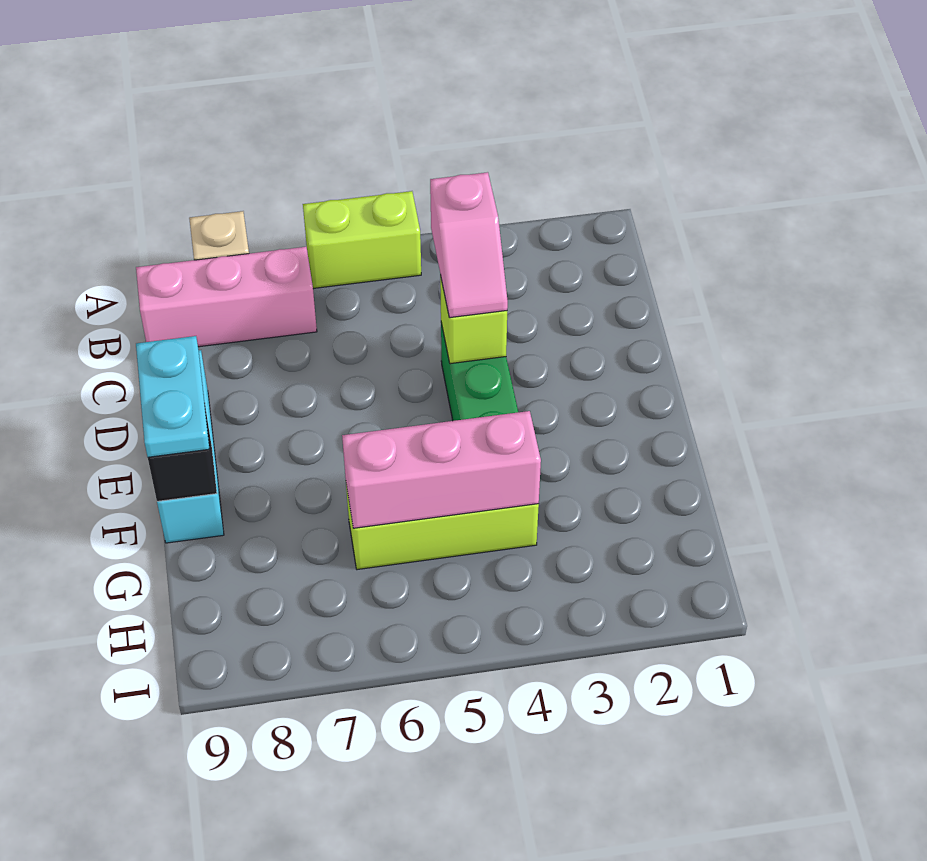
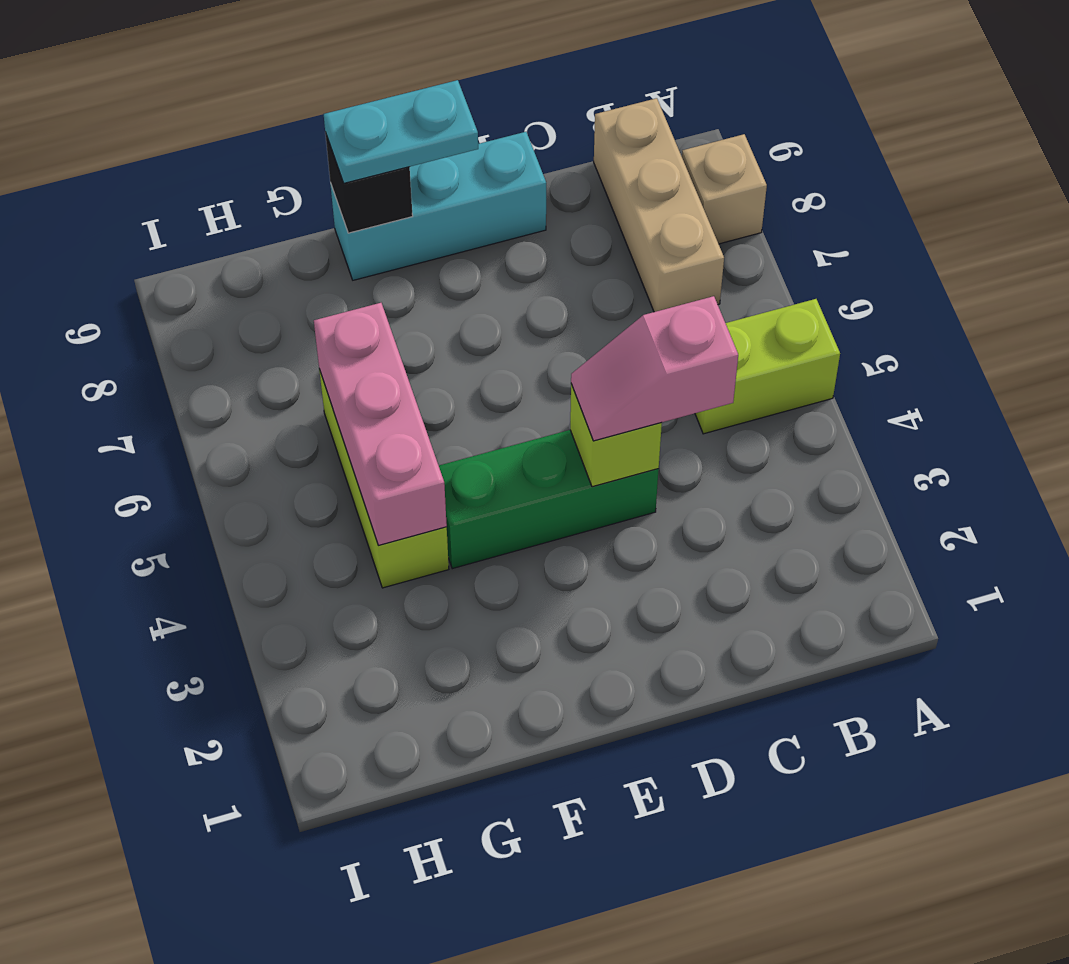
lime brick A5:A6 level 1 -> lime brick A5:B5 level 1
pink brick B7:B9 level 1 -> tan brick B7:B9 level 1

